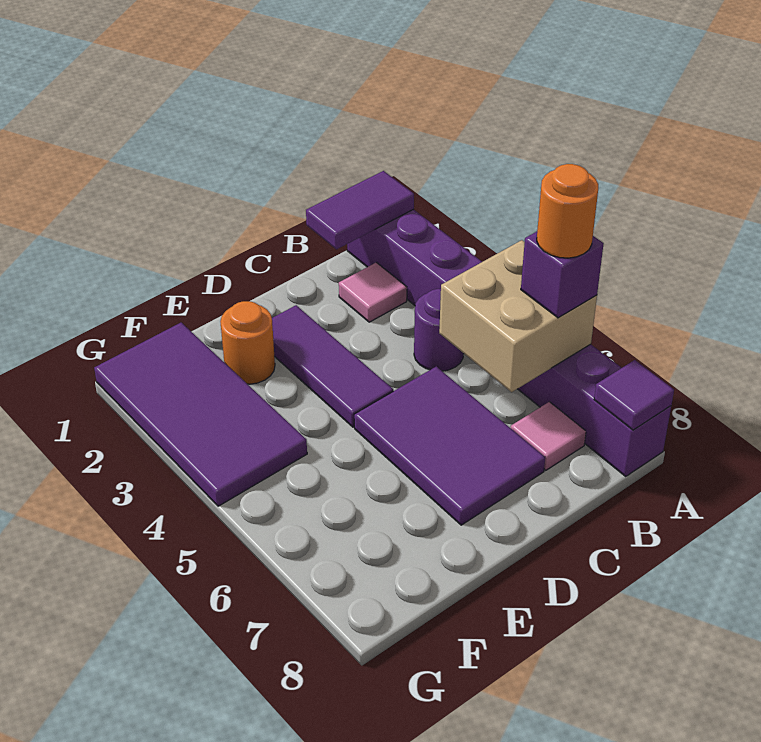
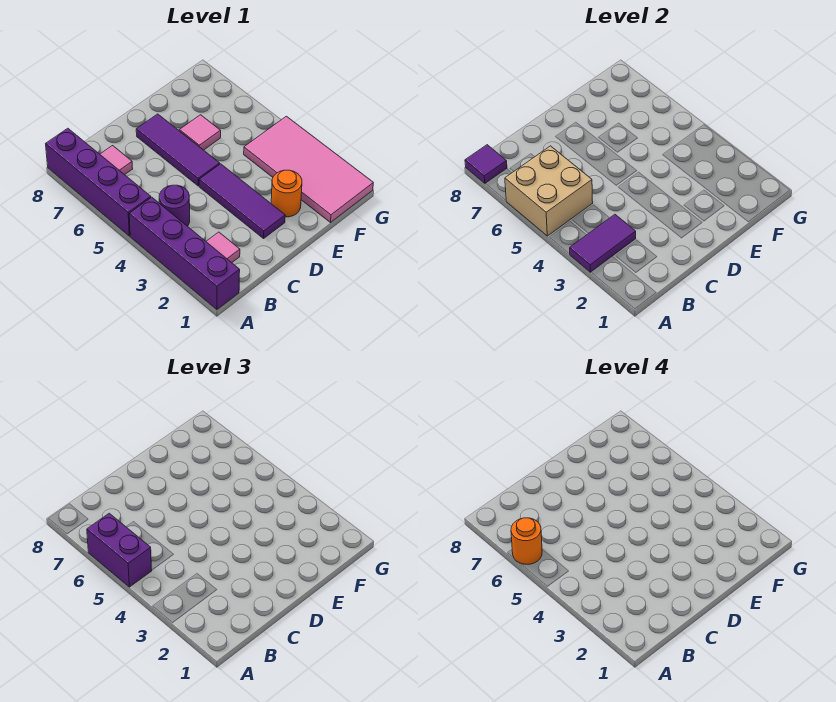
purple tile A1:B1 level 2 -> purple tile A3:B3 level 2
purple brick A6 level 3 -> purple brick A5:A6 level 3
purple tile C5:D7 level 1 -> purple tile D5:D7 level 1
none -> pink tile E6 level 1
purple tile F1:G4 level 1 -> pink tile F1:G4 level 1

